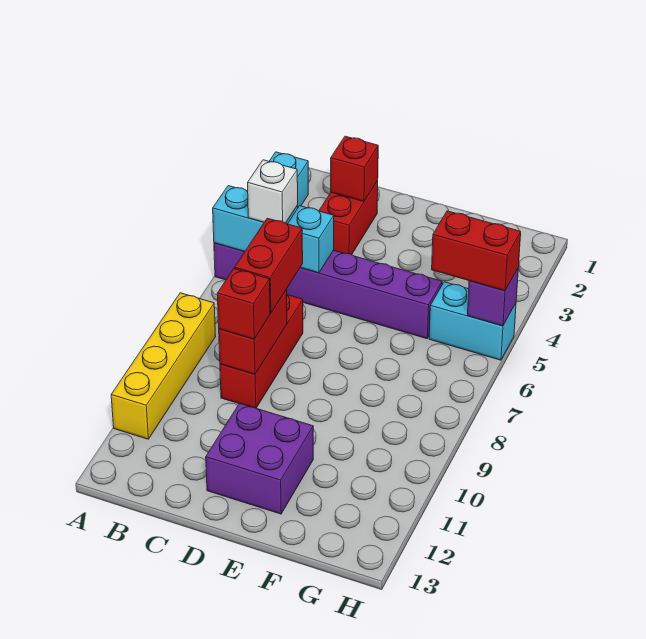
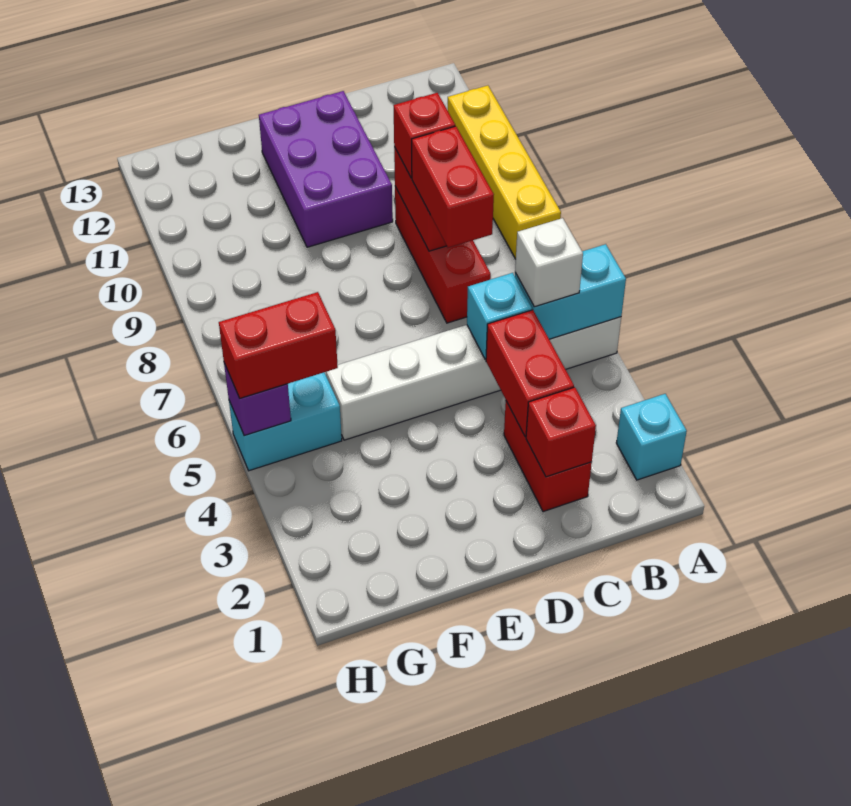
purple brick A5:F5 level 1 -> white brick A5:F5 level 1
none -> red brick C3:C4 level 2
purple brick D11:E12 level 1 -> purple brick D10:E12 level 1

